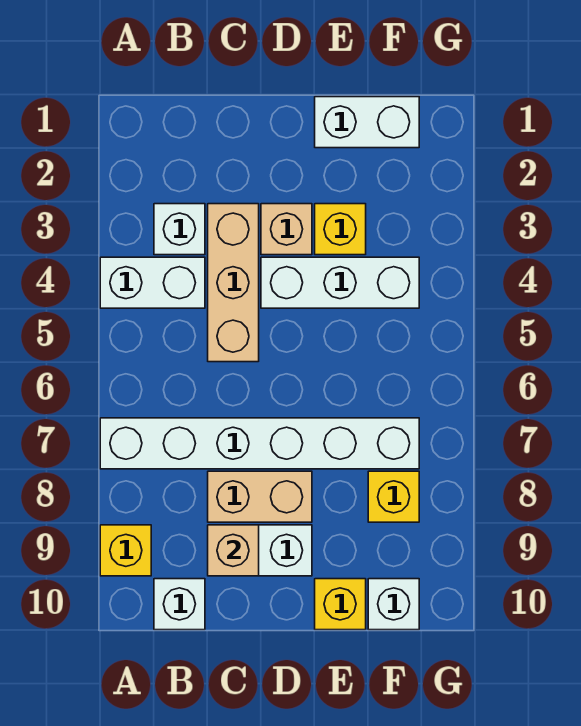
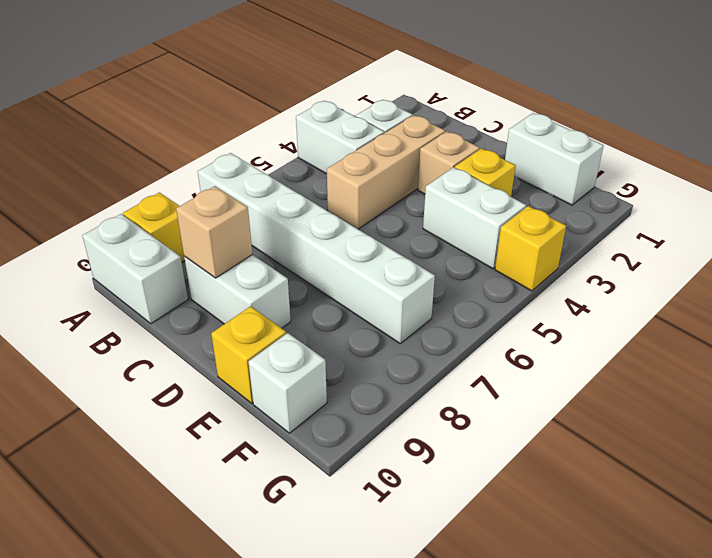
white brick B10 level 1 -> white brick A10:B10 level 1
tan brick C8:D8 level 1 -> none
white brick D4:F4 level 1 -> white brick E4:F4 level 1
yellow brick F8 level 1 -> yellow brick G4 level 1

